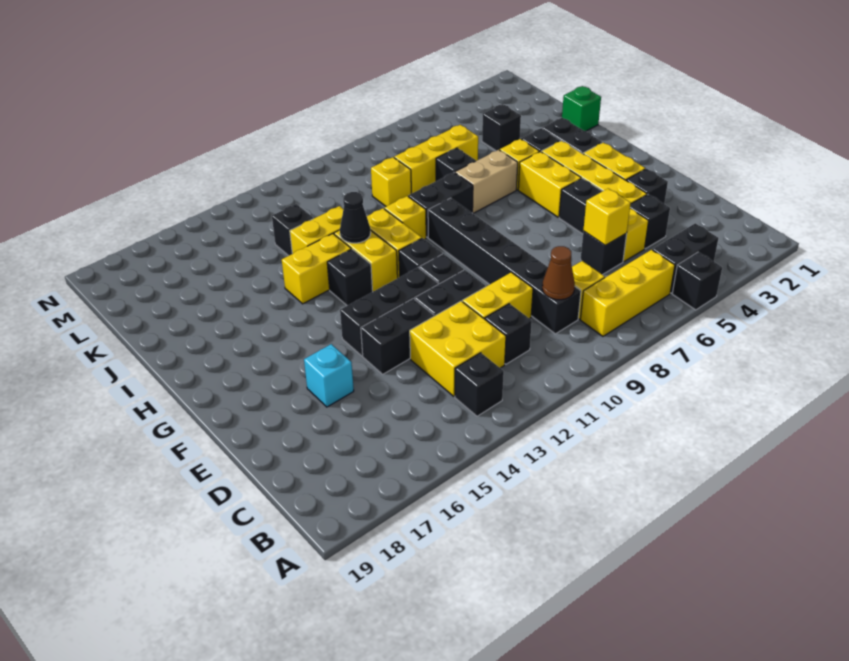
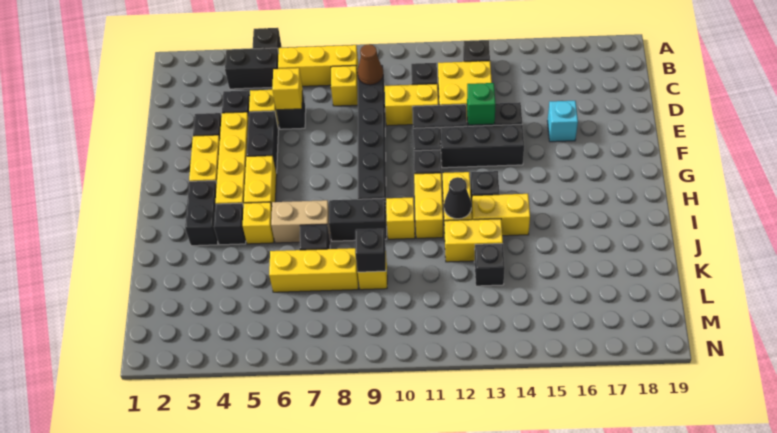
green brick J1 level 1 -> green brick E13 level 2
black brick K4 level 1 -> black brick K9 level 2

